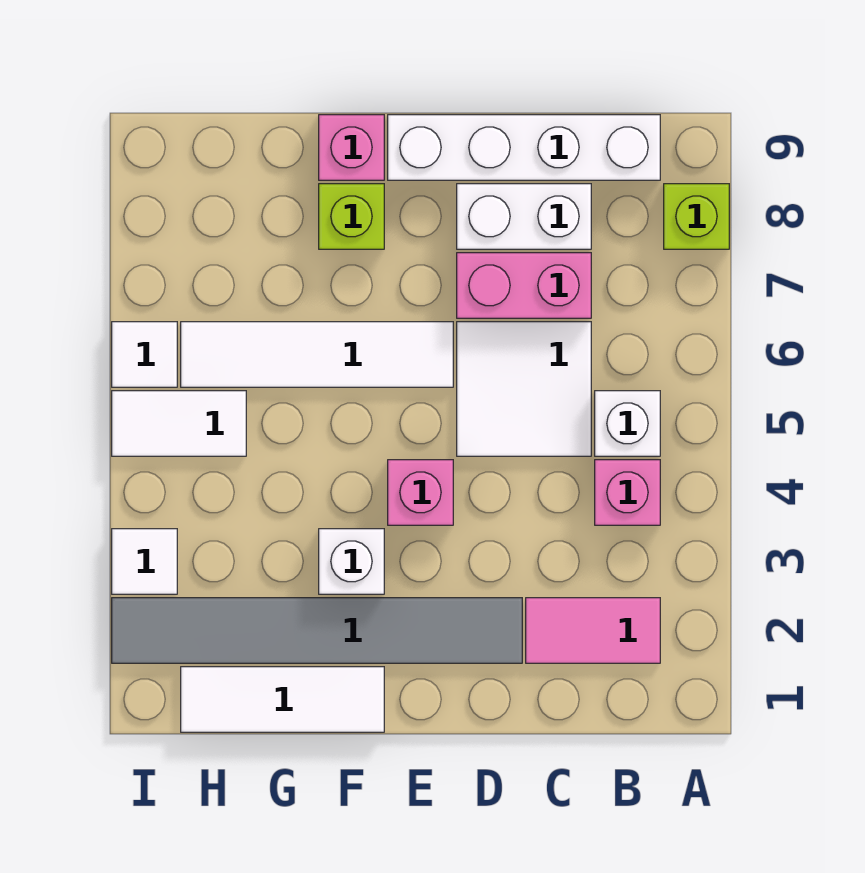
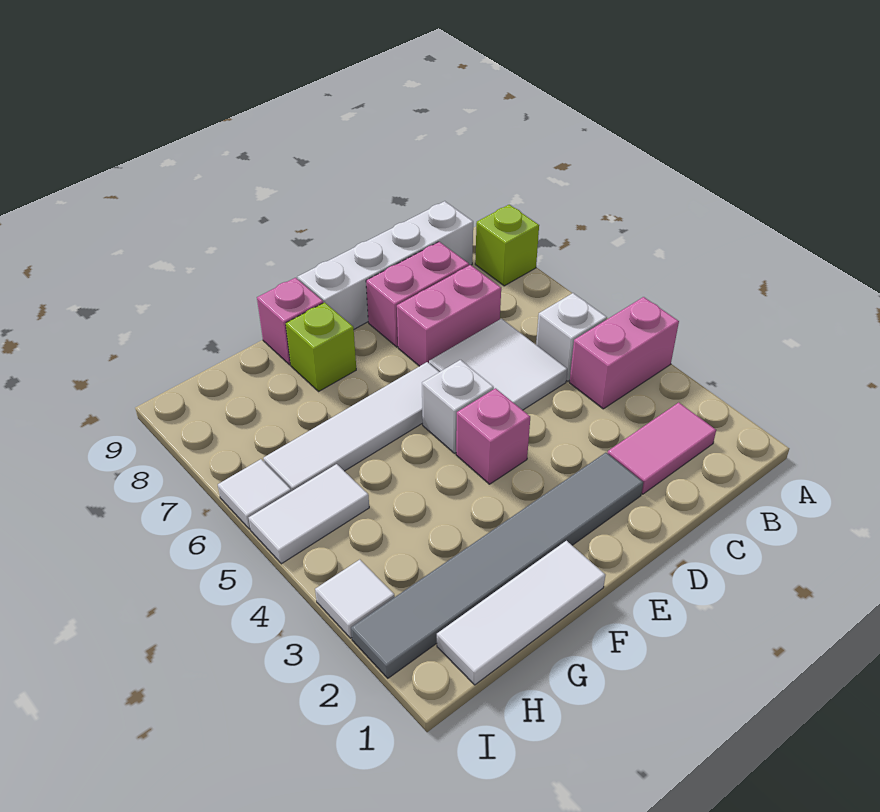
pink brick B4 level 1 -> pink brick A4:B4 level 1
white brick C8:D8 level 1 -> pink brick C8:D8 level 1
white brick F3 level 1 -> white brick E5 level 1

